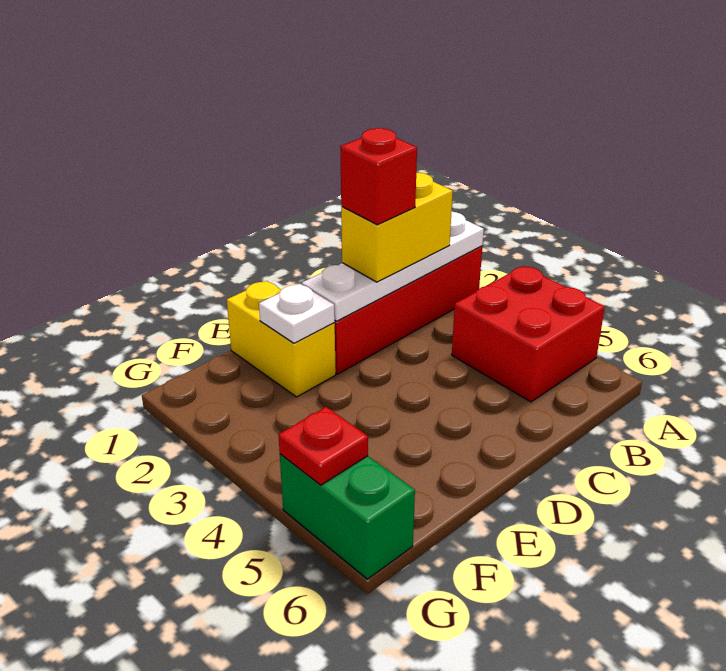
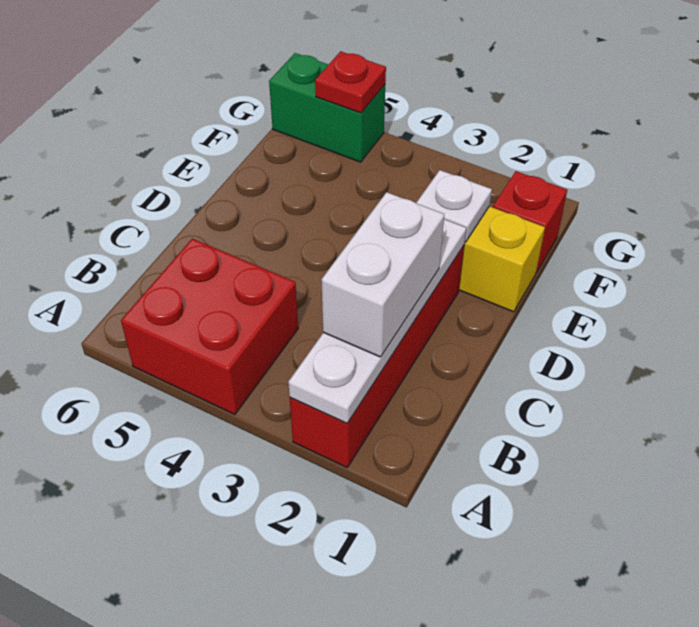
yellow brick B2:C2 level 3 -> white brick B2:C2 level 3
red brick C2 level 4 -> red brick F1 level 1

